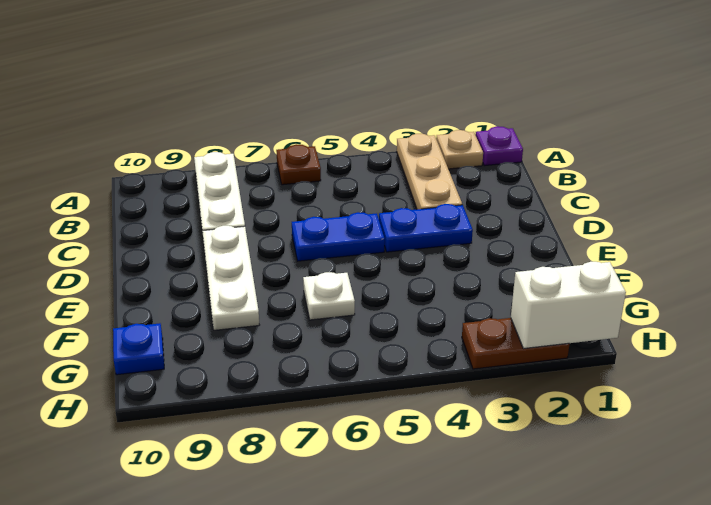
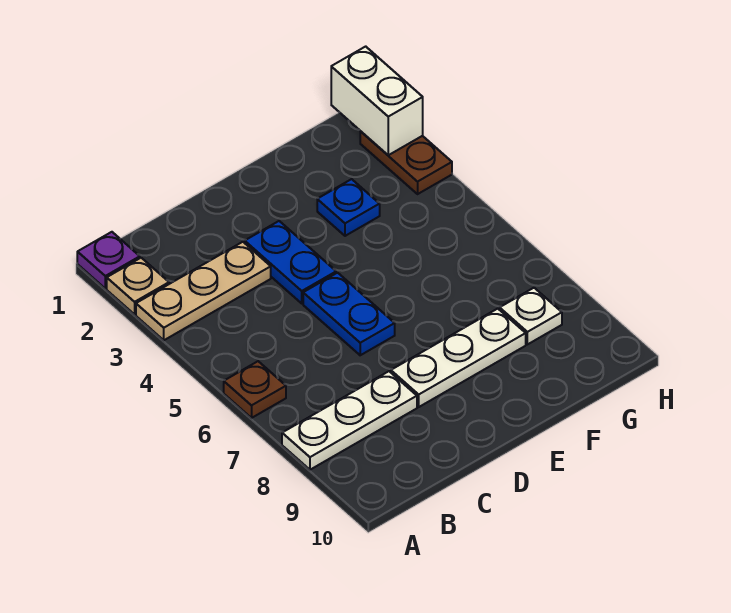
white plate F6 level 1 -> white plate G8 level 1
blue plate G10 level 1 -> blue plate F3 level 1

